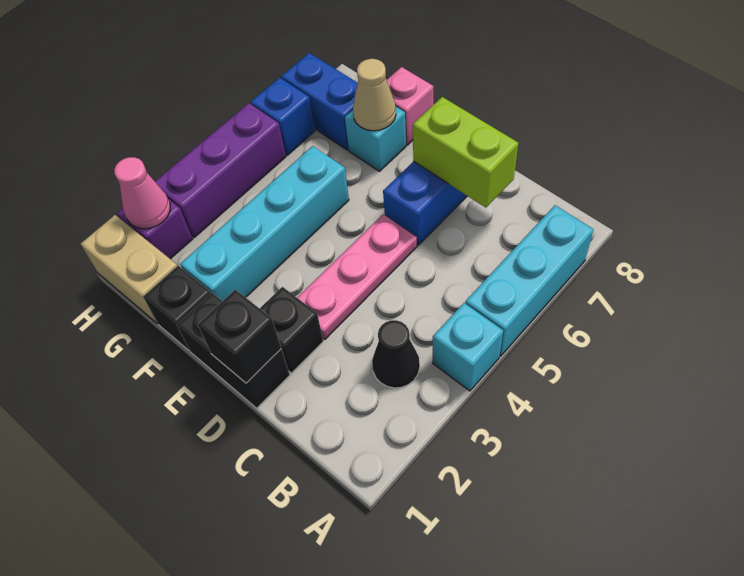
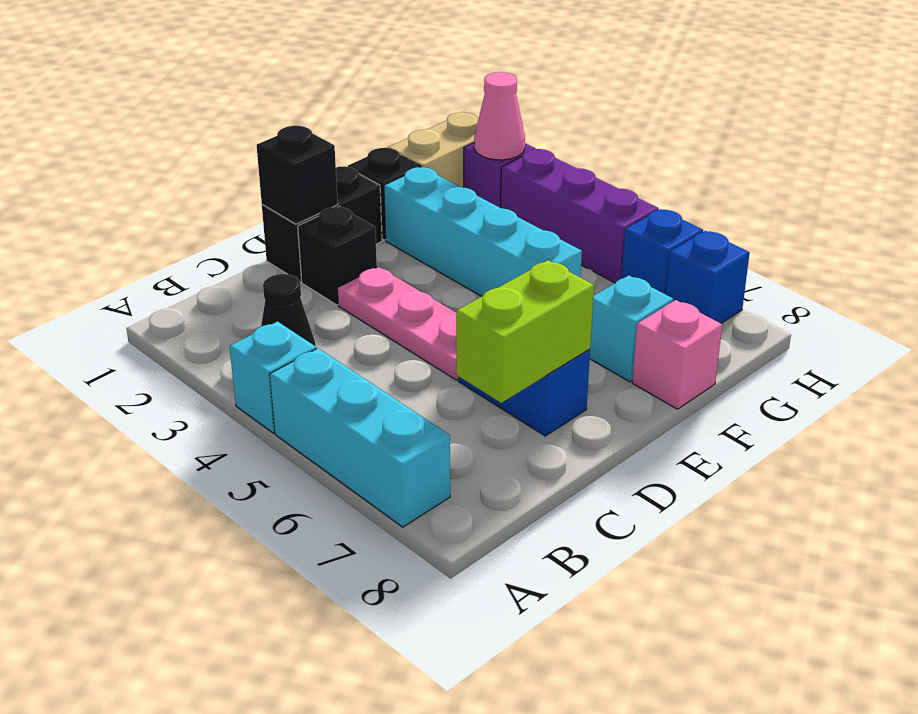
tan cone F7 level 2 -> none
blue brick G7:H7 level 1 -> blue brick H7 level 1

